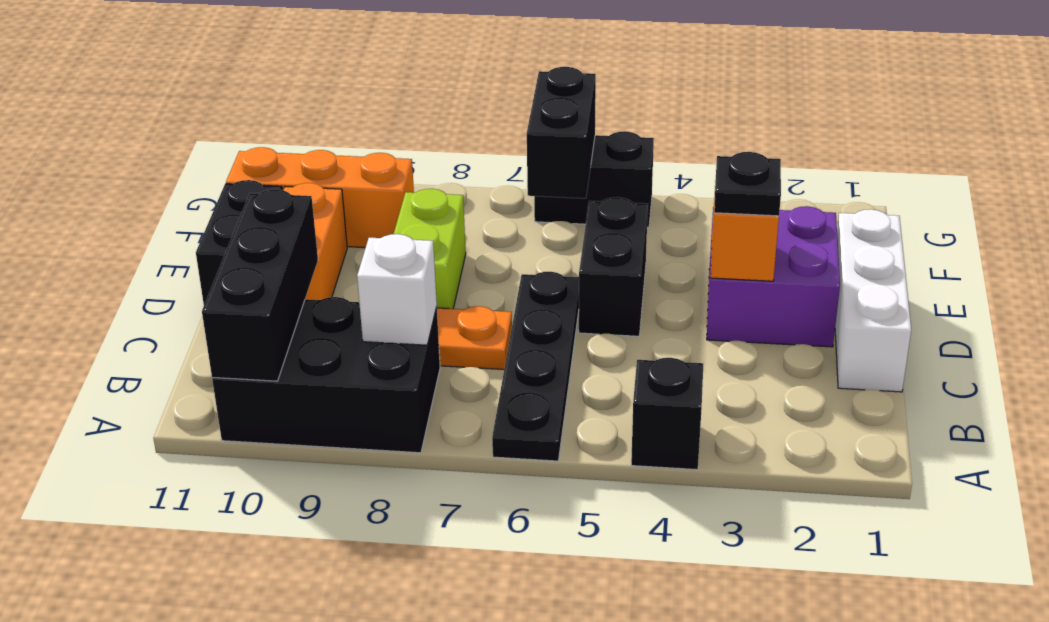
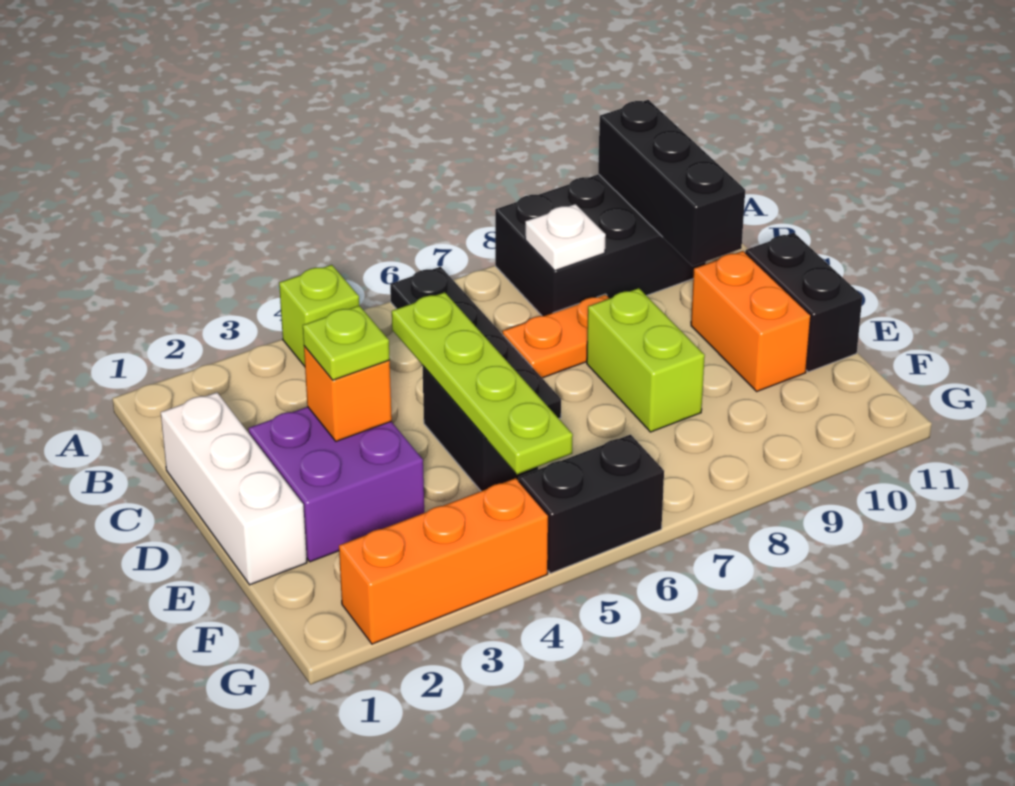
black brick A4 level 1 -> lime brick A4 level 1
white brick B8 level 2 -> white plate B8 level 2
none -> lime plate C5:F5 level 2
black plate D3 level 3 -> lime plate D3 level 3
black brick F6:G6 level 2 -> none
orange brick F9:F11 level 1 -> orange brick G2:G4 level 1

